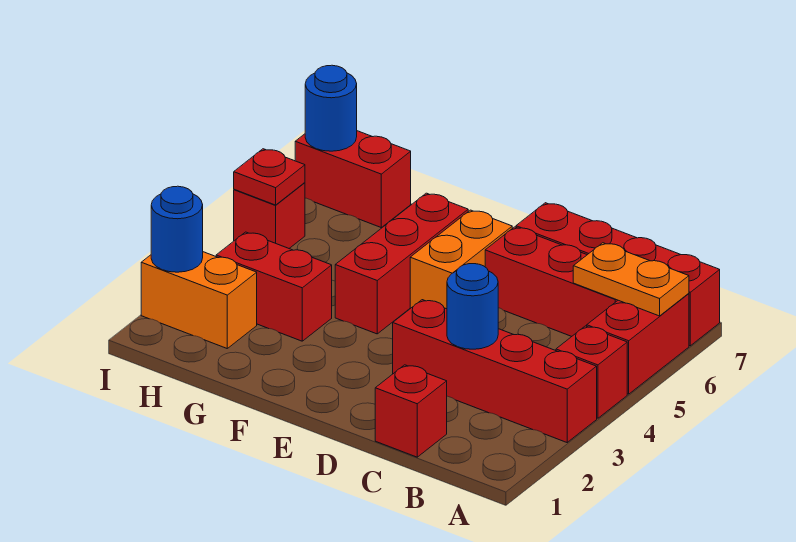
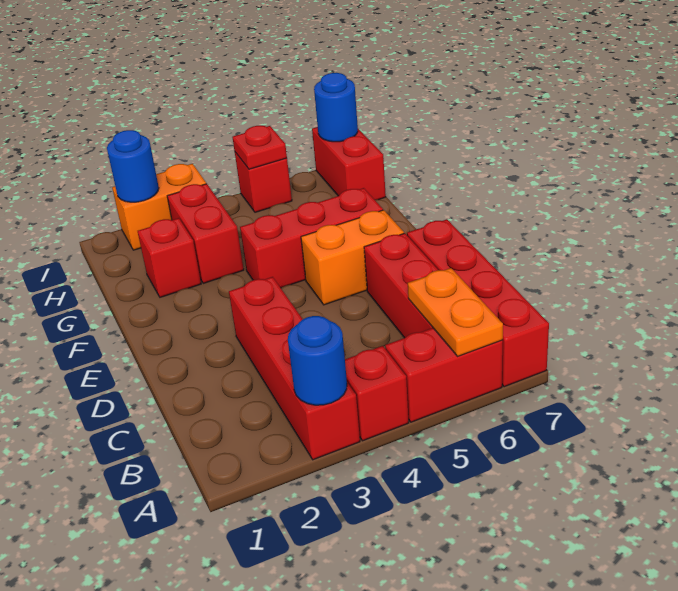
red brick C1 level 1 -> red brick G2 level 1
blue round brick C3 level 2 -> blue round brick A3 level 2
orange brick H2:I2 level 1 -> orange brick I2:I3 level 1

